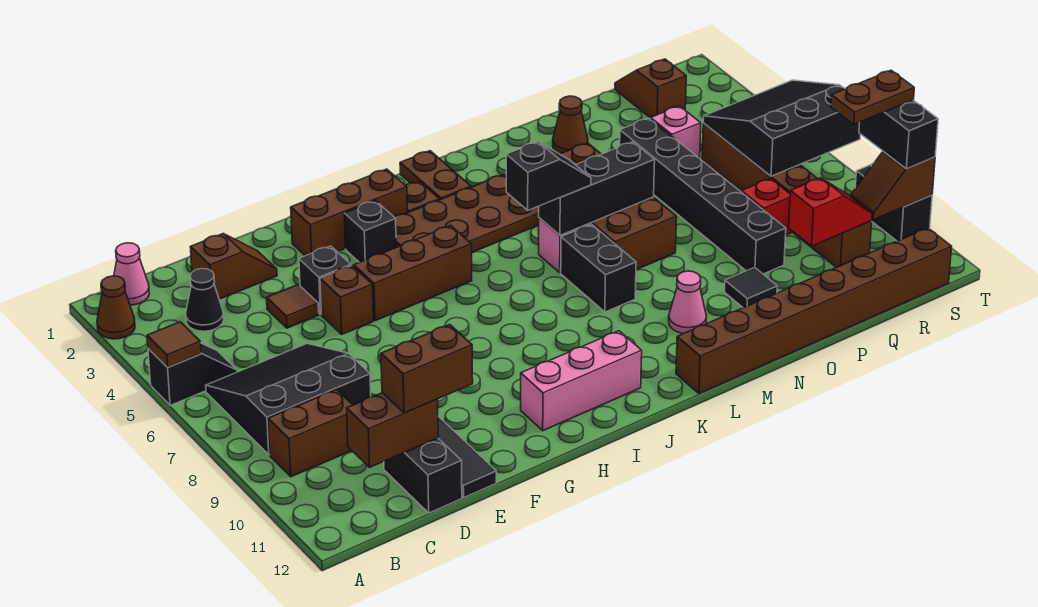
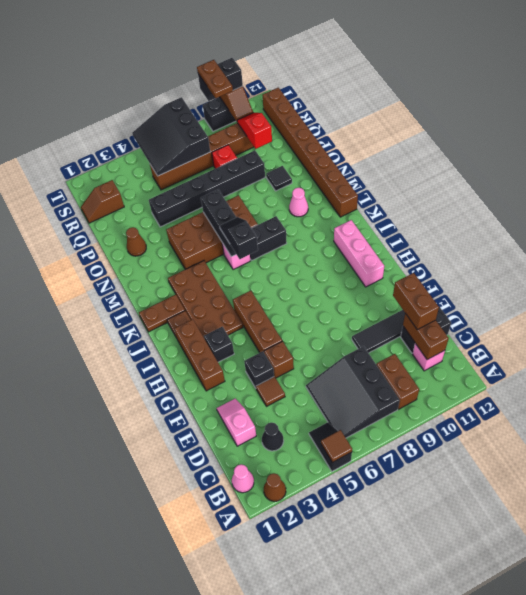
brown slope D2:E2 level 1 top D -> pink slope D2:E2 level 1 top D
pink brick Q4 level 1 -> pink brick C11 level 1

